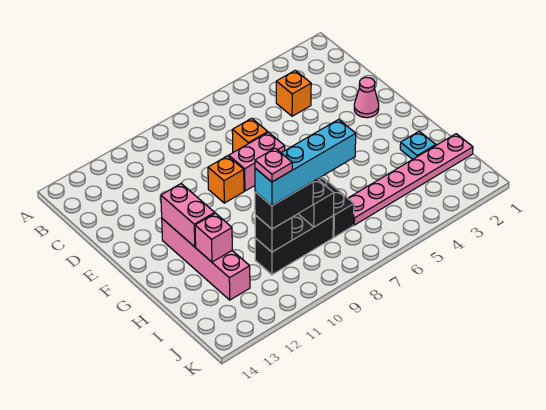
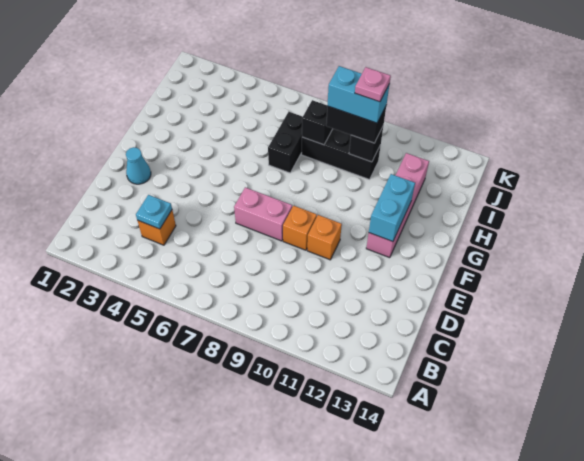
orange brick D7 level 1 -> orange brick E10 level 1
pink cone E2 level 1 -> cyan cone E2 level 1
pink brick F12:G12 level 2 -> cyan brick F12:G12 level 2
cyan plate H2 level 1 -> cyan plate C4 level 2
pink brick H12 level 2 -> none
pink plate I1:I6 level 1 -> none
cyan brick I7:I10 level 4 -> cyan brick I9:I10 level 4

